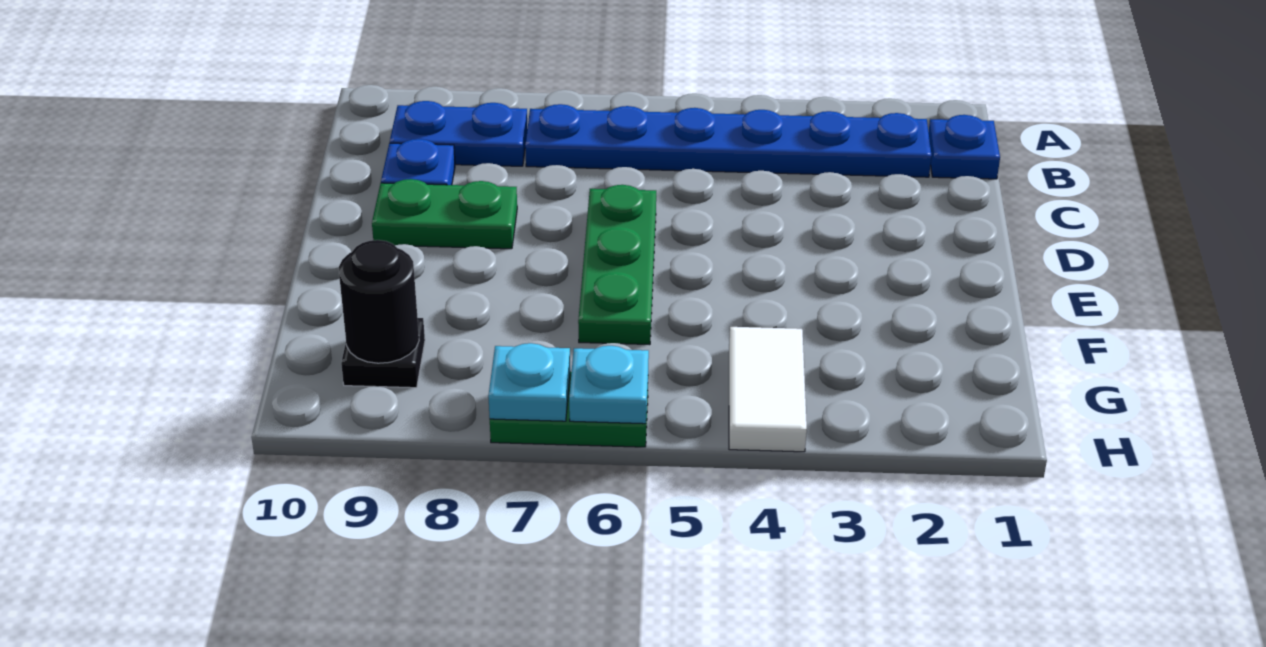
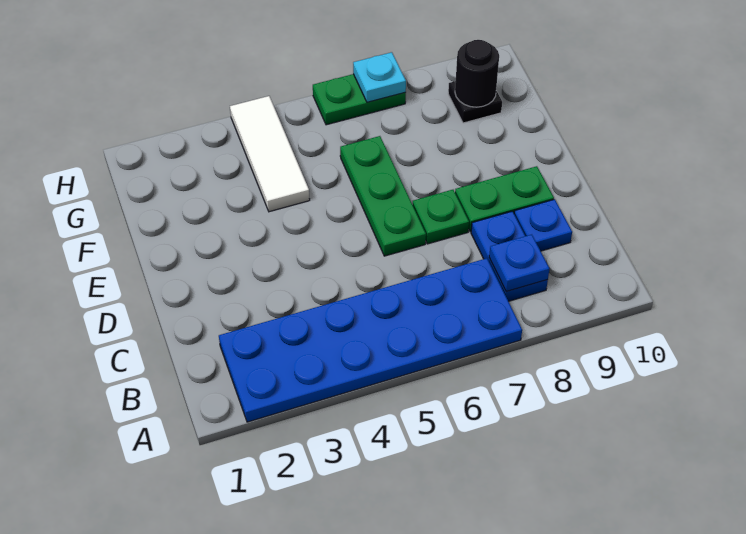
blue plate B1 level 1 -> blue plate B8 level 2
blue plate B2:B7 level 1 -> blue plate A2:B7 level 1
blue plate B8:B9 level 1 -> blue plate B8:C8 level 1
none -> green plate D7 level 1
white tile G4:H4 level 1 -> white tile F4:H4 level 1
cyan plate H6 level 2 -> none

